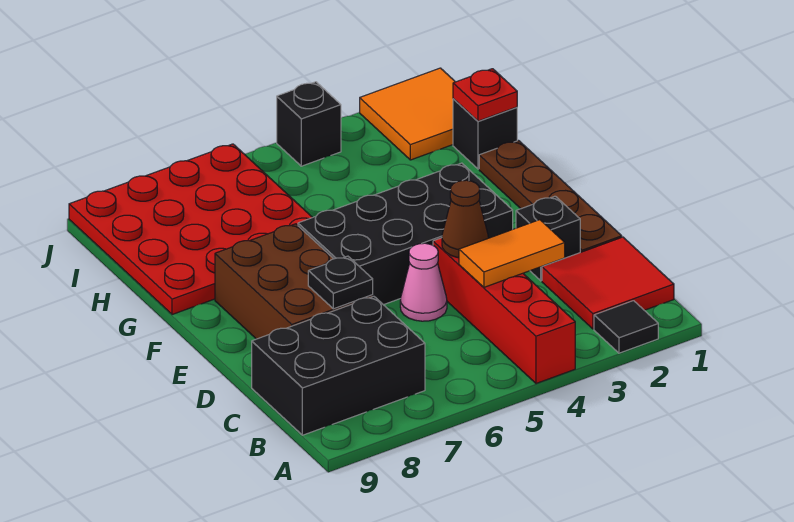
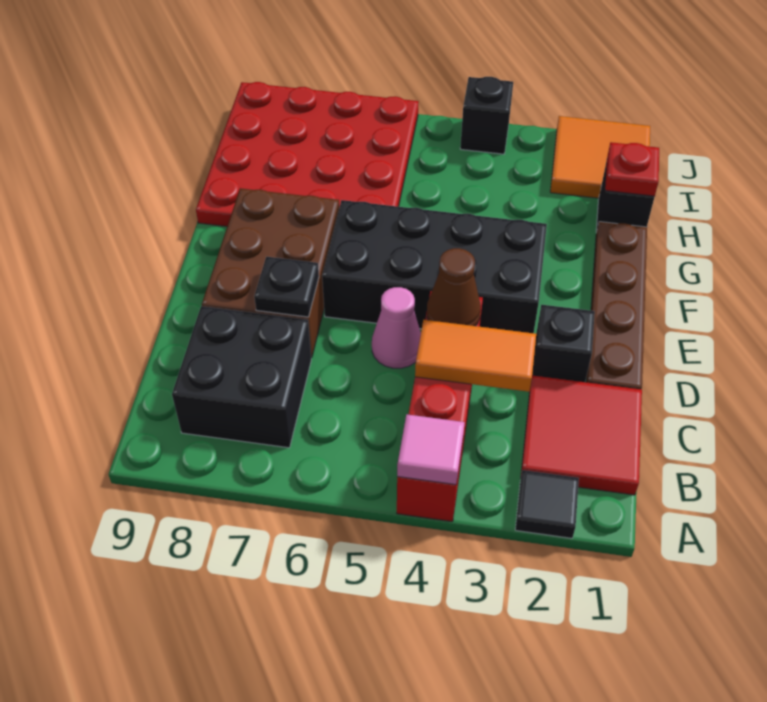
none -> pink tile A4 level 2
black brick B7:C9 level 1 -> black brick B7:C8 level 1

